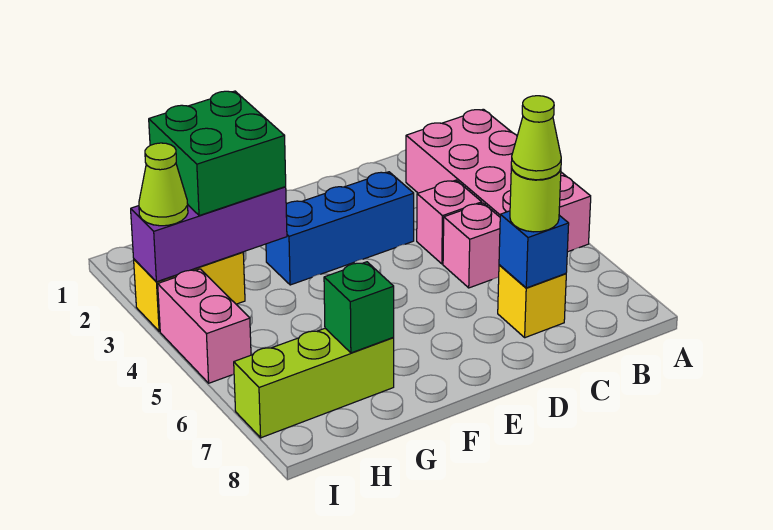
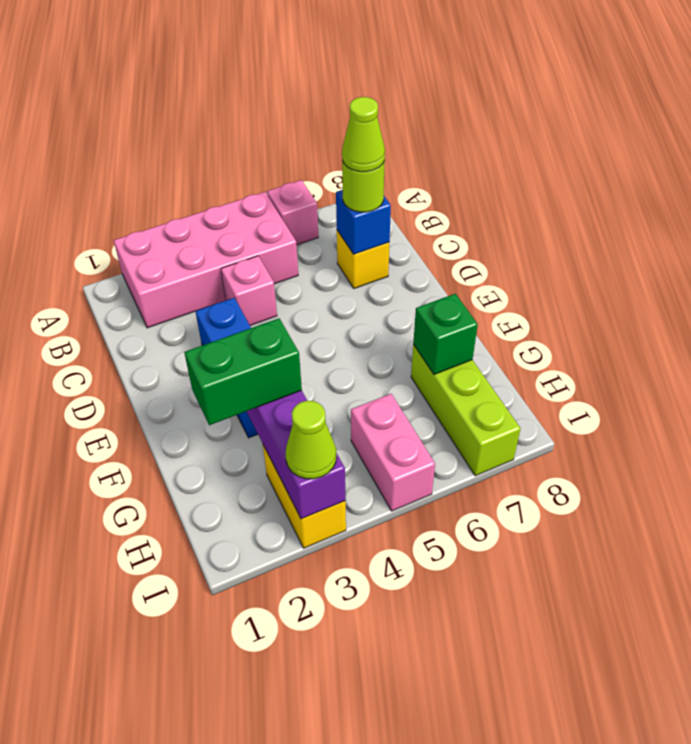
pink brick C5 level 1 -> pink brick A6 level 1
green brick G2:H3 level 3 -> green brick G2:G3 level 3
pink brick I4:I5 level 1 -> pink brick H5:I5 level 1

